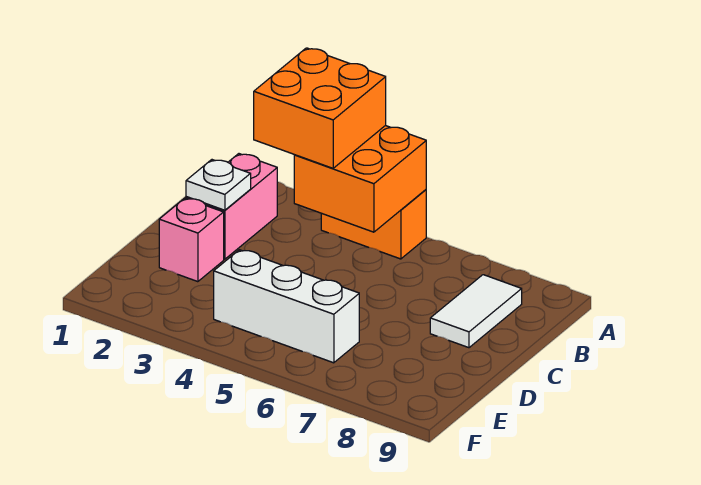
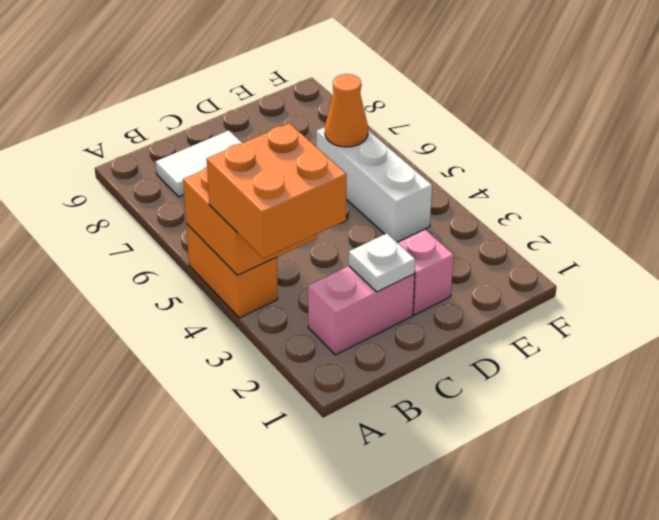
none -> orange cone E6 level 2

